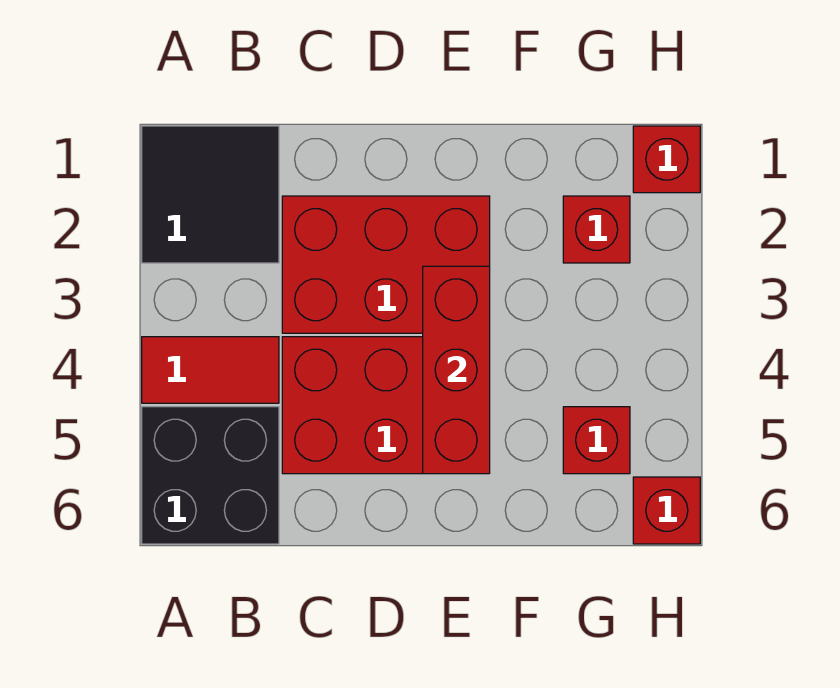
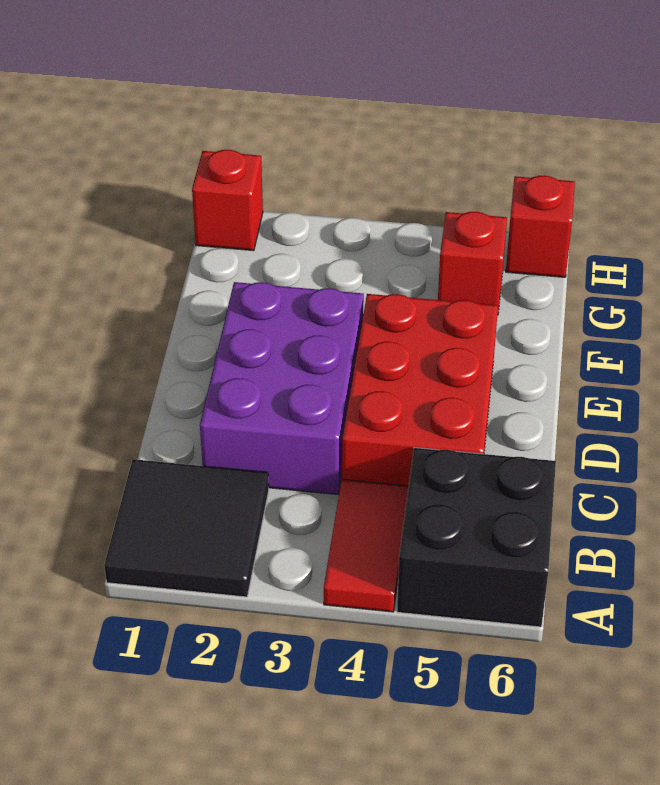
red brick C2:E3 level 1 -> purple brick C2:E3 level 1
red brick E3:E5 level 2 -> none
red brick G2 level 1 -> none

